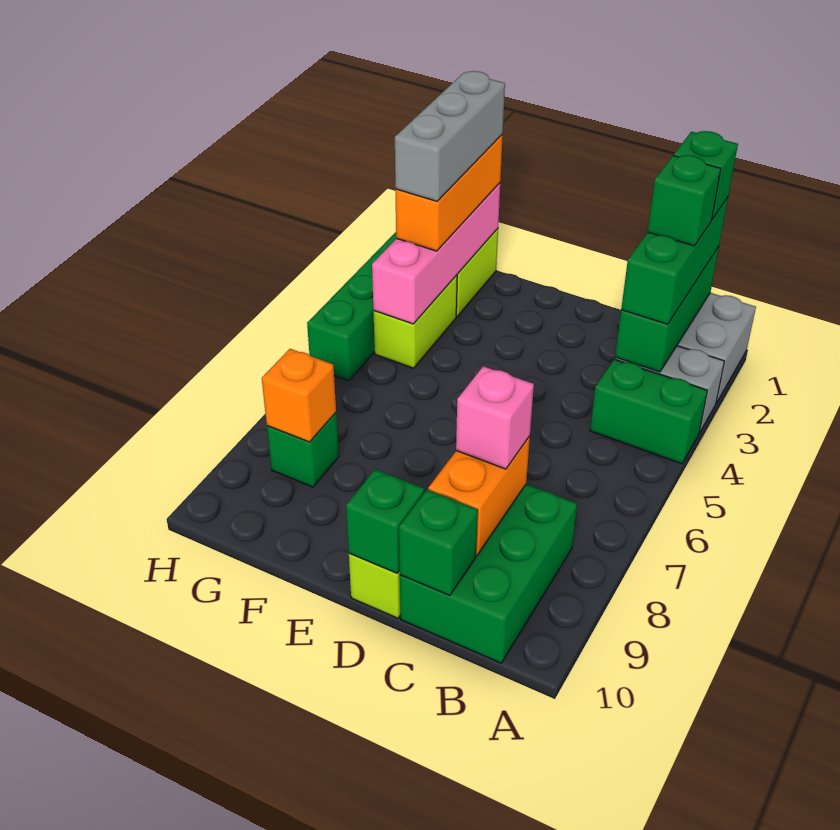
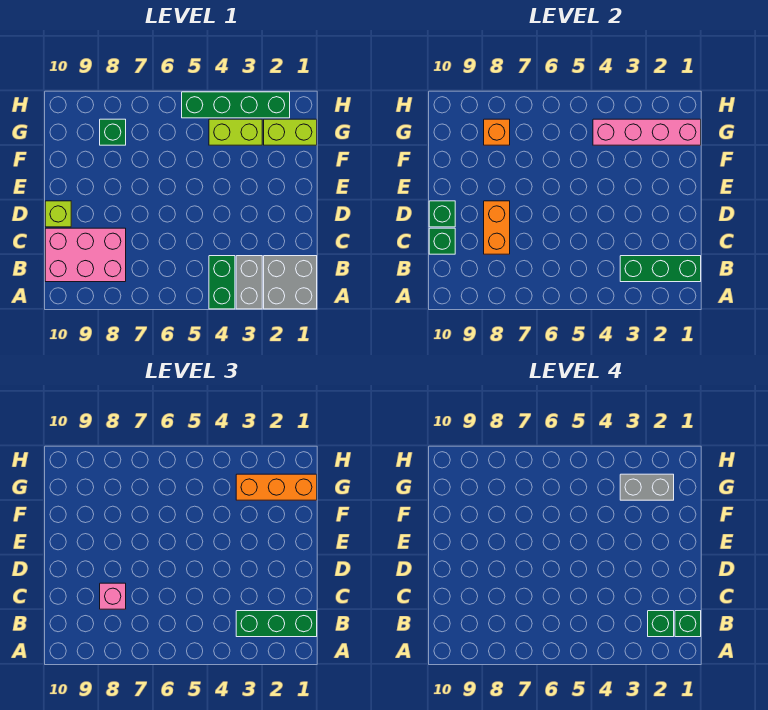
green brick B8:C10 level 1 -> pink brick B8:C10 level 1
orange brick C8:C9 level 2 -> orange brick C8:D8 level 2
grey brick G1:G3 level 4 -> grey brick G2:G3 level 4

